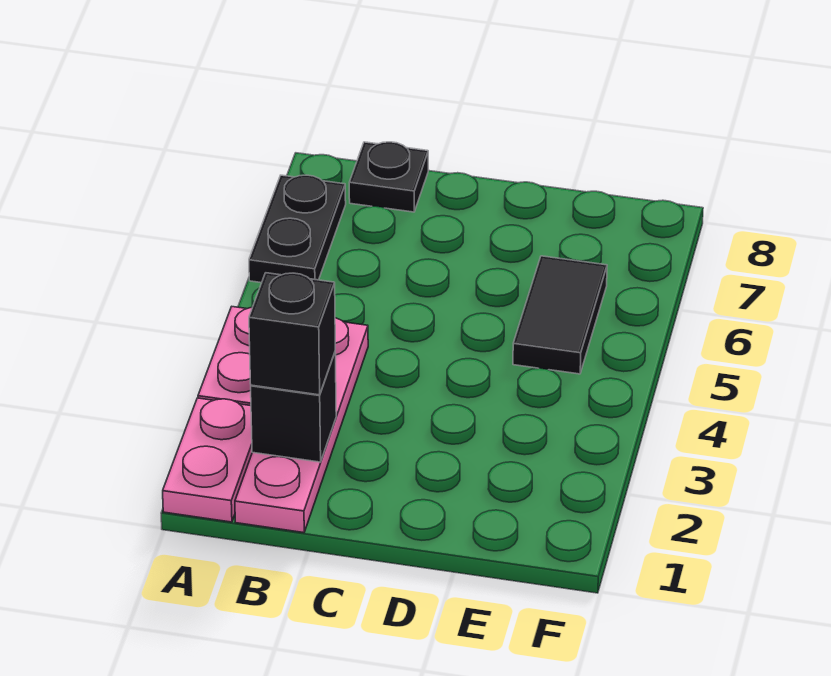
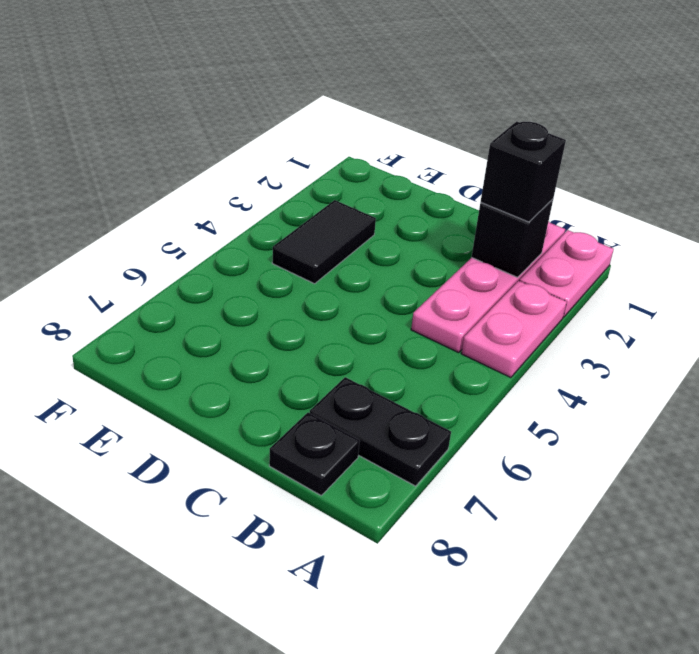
black plate A6:A7 level 1 -> black plate A7:B7 level 1
black tile E5:E6 level 1 -> black tile E3:E4 level 1

